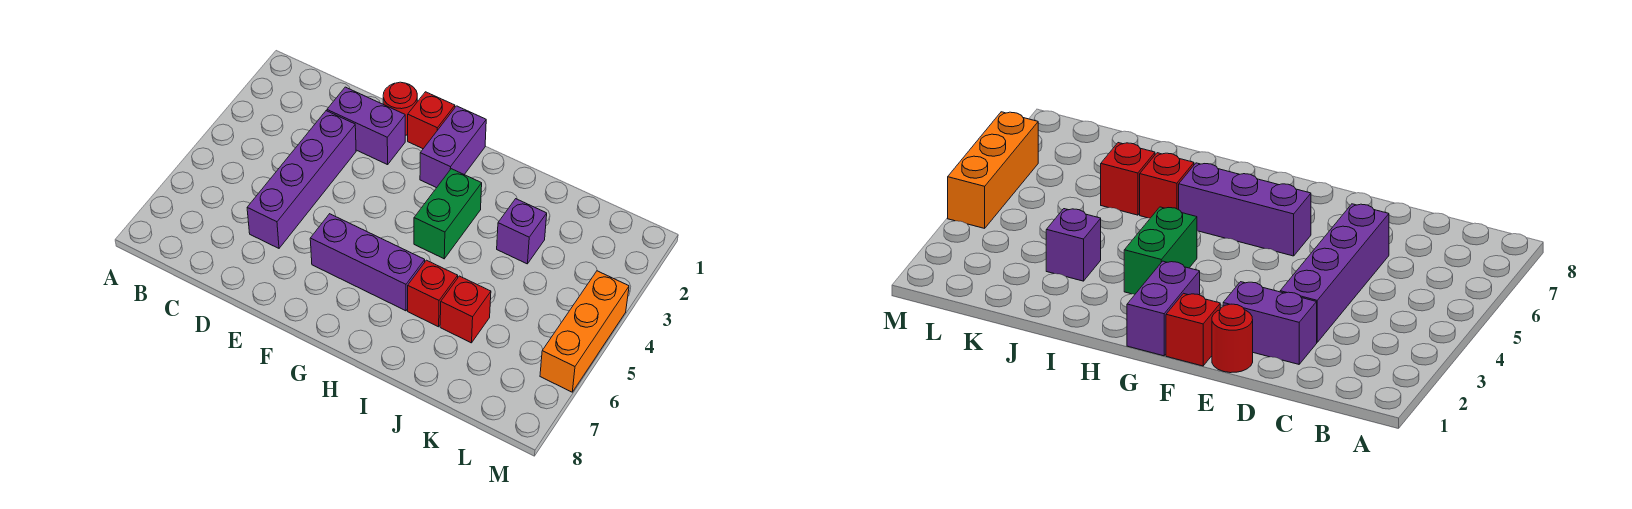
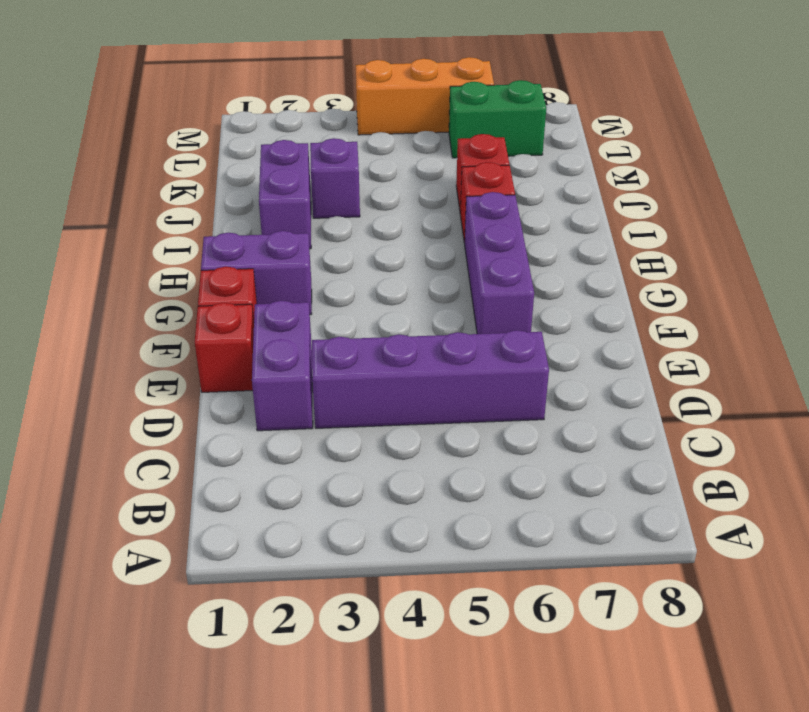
red round brick E1 level 1 -> red brick E1 level 1
green brick H3:H4 level 1 -> green brick L6:L7 level 1
none -> purple brick I2:J2 level 1

